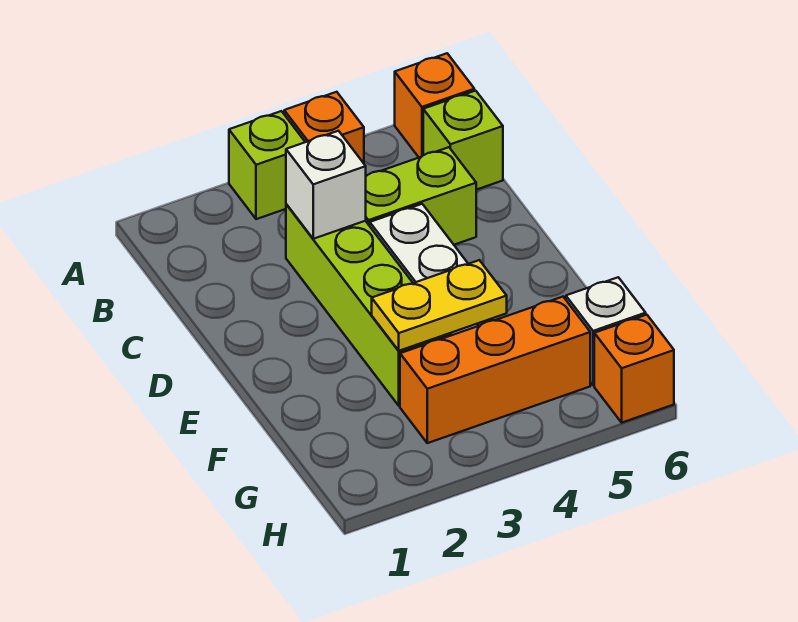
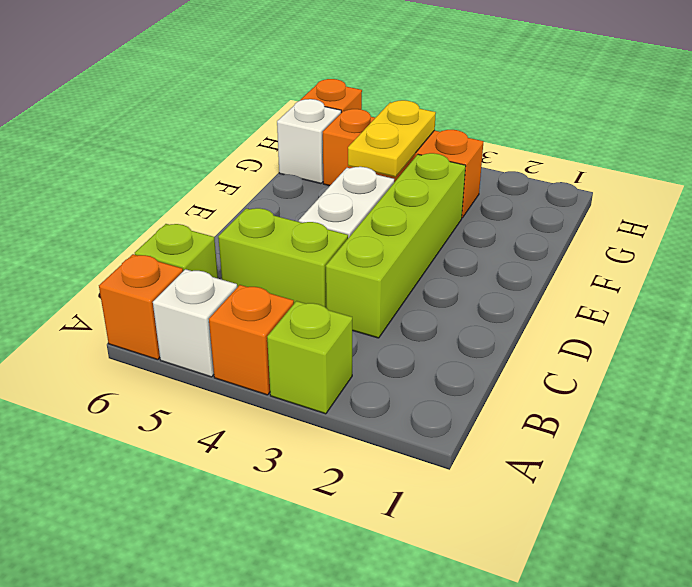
white brick C3 level 2 -> white brick A5 level 1
yellow plate F3:F4 level 2 -> yellow plate F4:G4 level 2

